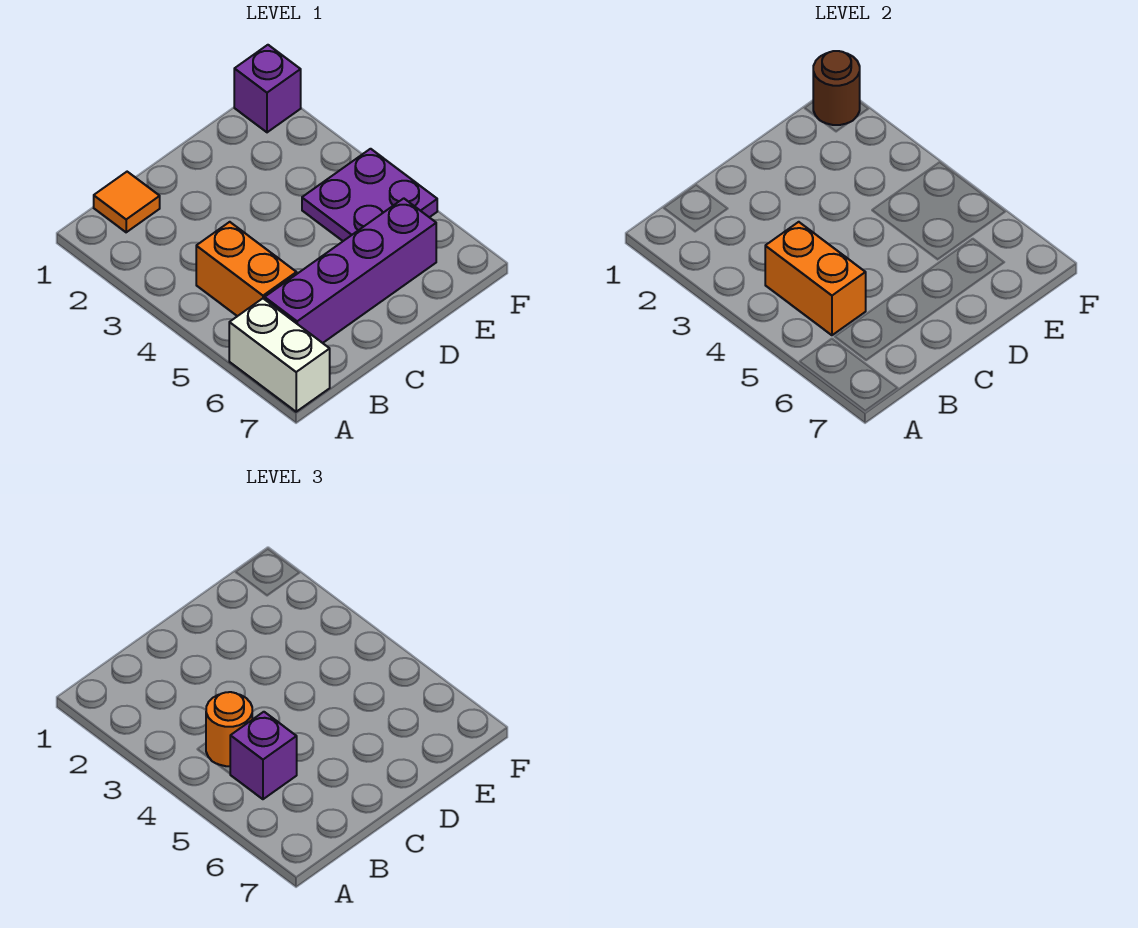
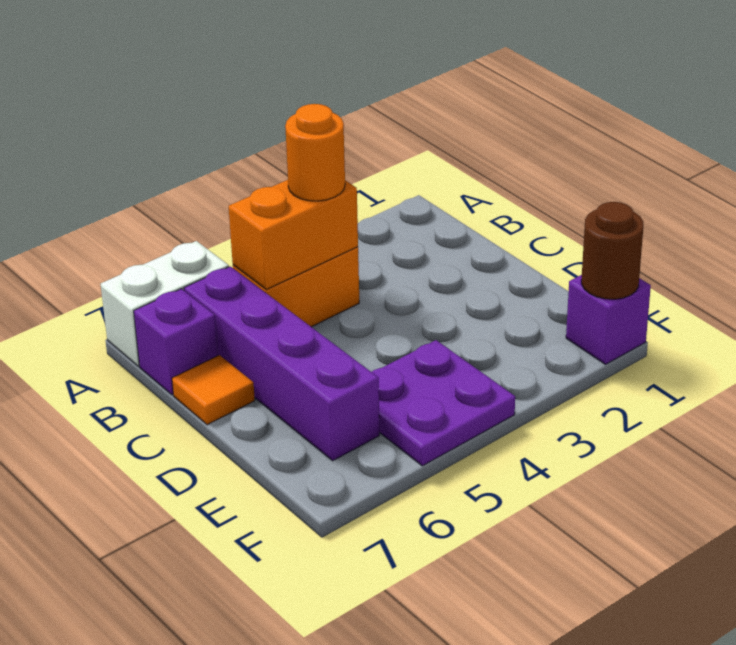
orange tile B1 level 1 -> orange tile C7 level 1
purple brick B5 level 3 -> purple brick B7 level 1

